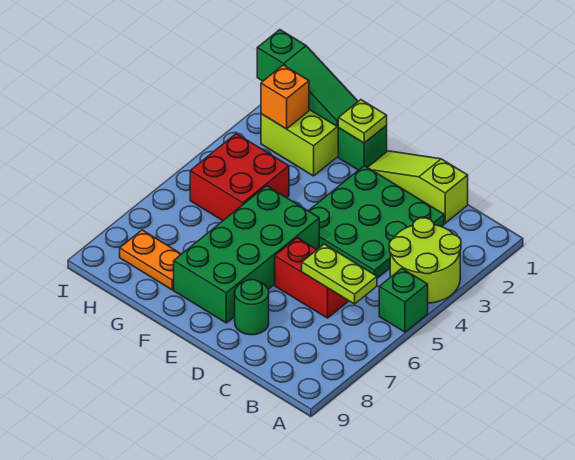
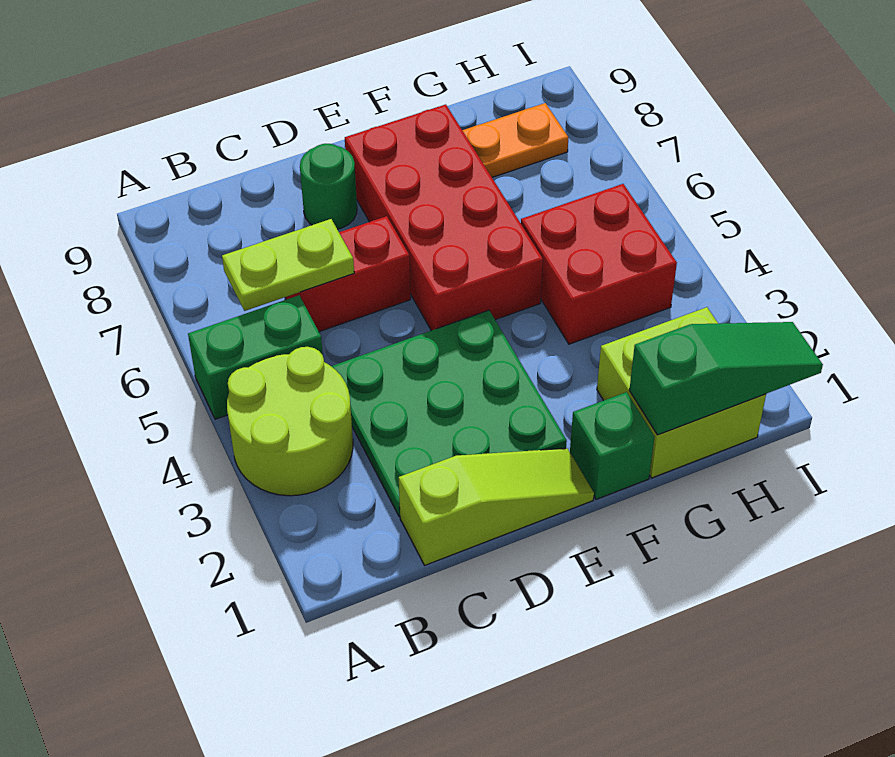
green brick A5 level 1 -> green brick A5:B5 level 1
green brick E5:F8 level 1 -> red brick E5:F8 level 1
lime plate F1 level 2 -> none
green slope G1:I1 level 2 top I -> green slope G1:I1 level 2 top G
orange brick H2 level 2 -> none

